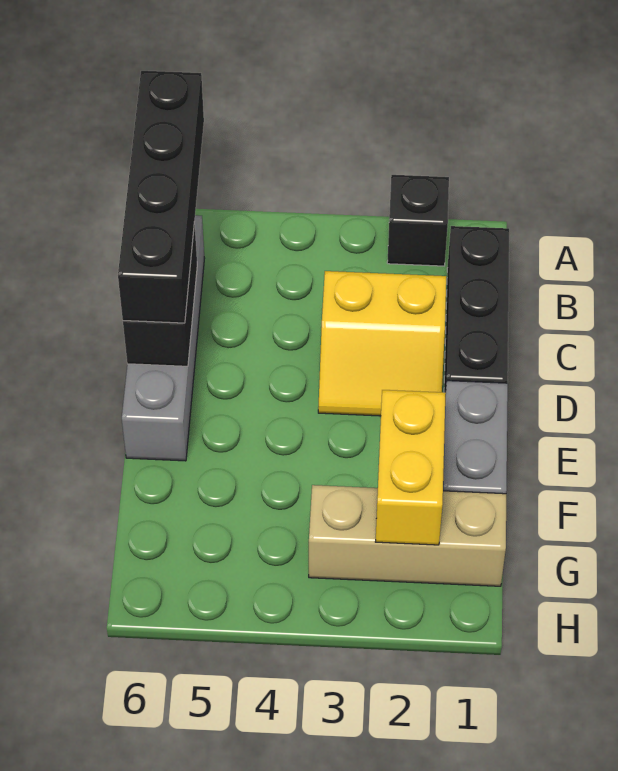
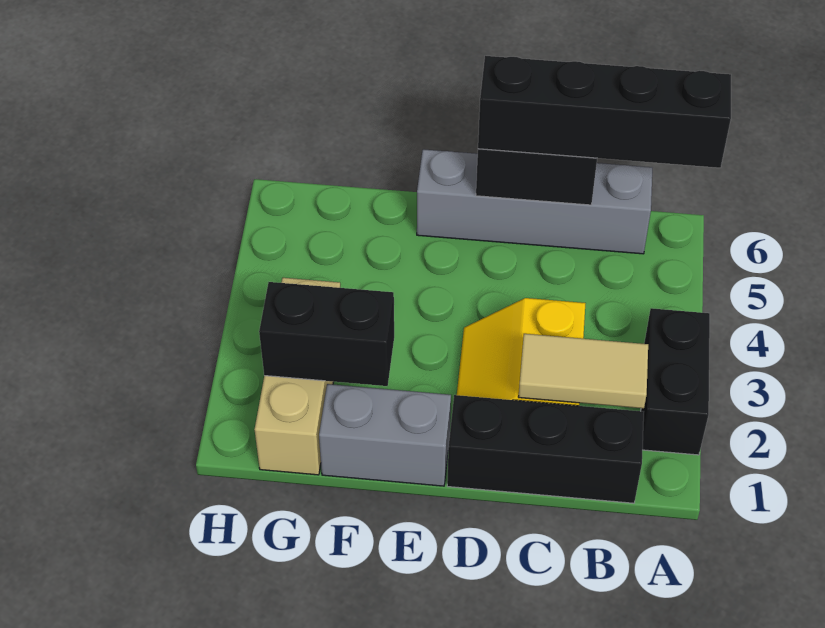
black brick A2 level 1 -> black brick A2:A3 level 1
none -> tan tile B2:C2 level 2
yellow brick F2:G2 level 2 -> black brick F2:G2 level 2

